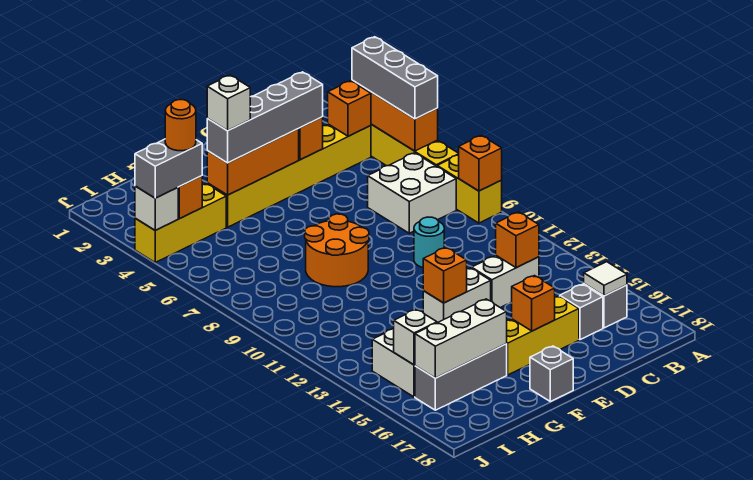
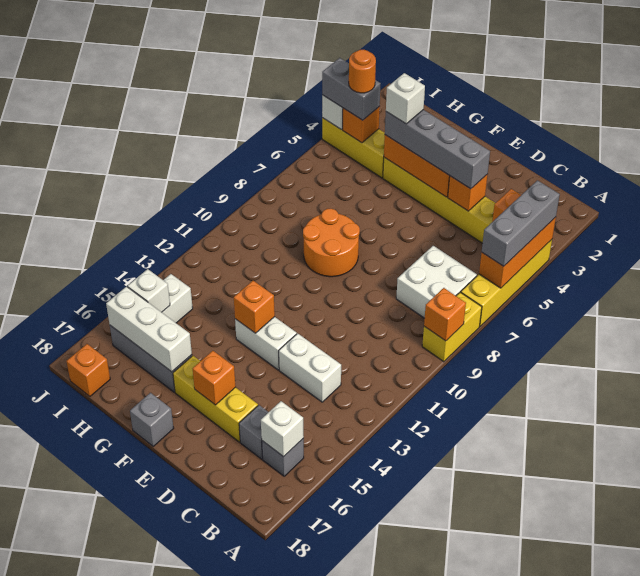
white tile B16 level 2 -> white brick B16 level 2
orange brick C13 level 2 -> orange brick I18 level 1
cyan round brick D10 level 1 -> none

